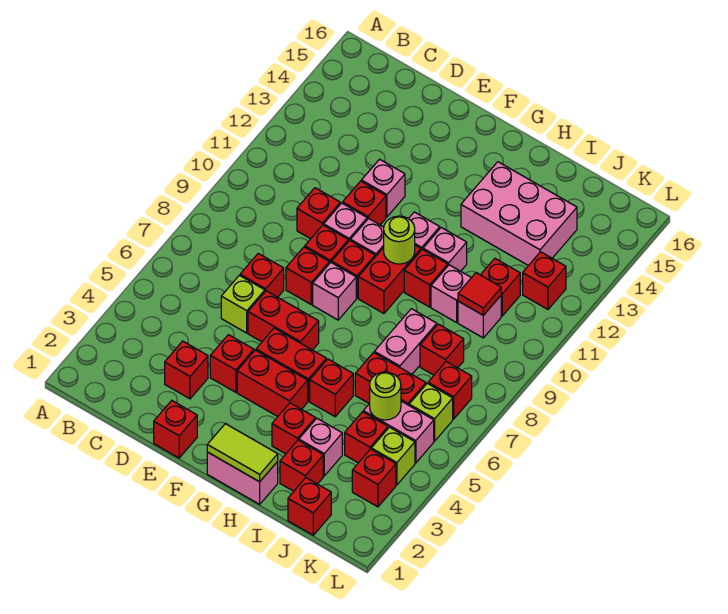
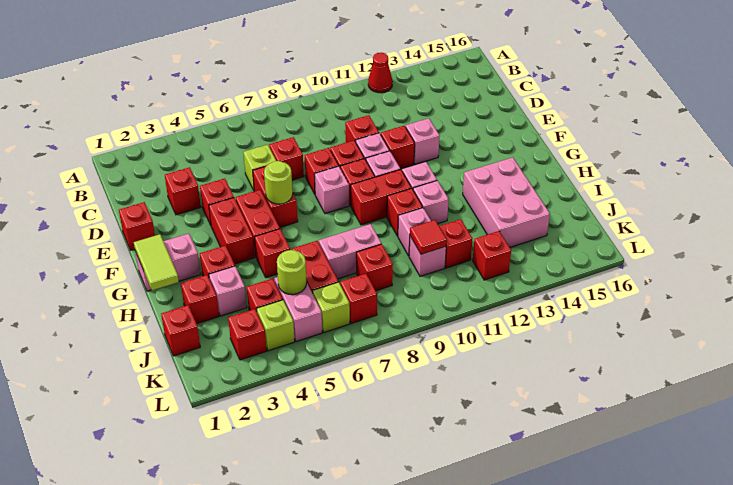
none -> red cone A12 level 1
pink brick G1:H1 level 1 -> pink brick G1:G2 level 1
lime round brick G10 level 2 -> lime round brick F6 level 2

